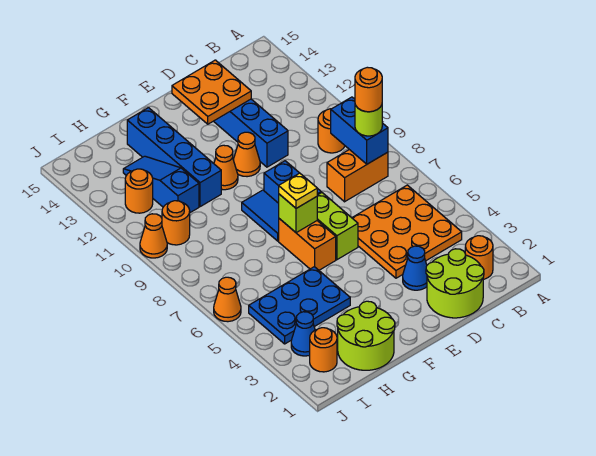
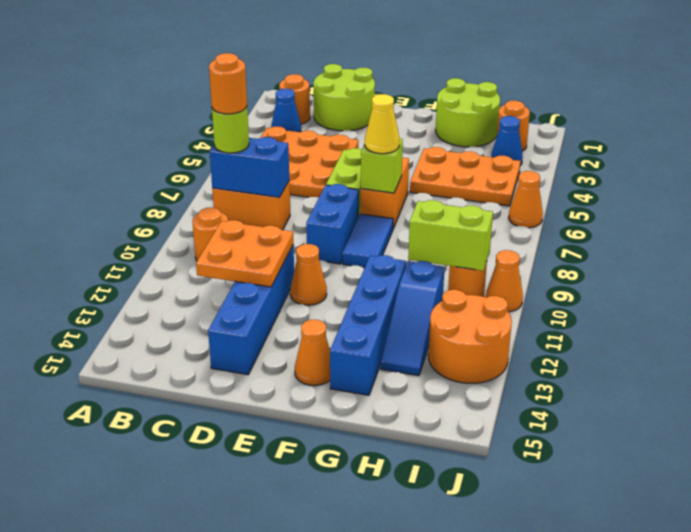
blue brick B8:B9 level 2 -> blue brick B8:C8 level 2
blue cone D3 level 1 -> blue cone B3 level 1
orange plate D13:E14 level 2 -> orange plate C11:D12 level 2
yellow plate F7 level 3 -> yellow cone F7 level 3
orange cone F11 level 1 -> orange cone F14 level 1
blue plate G4:I5 level 1 -> orange plate G4:I5 level 1
none -> lime brick H10:I10 level 2
orange round brick I12 level 1 -> orange round brick I12:J13 level 1

